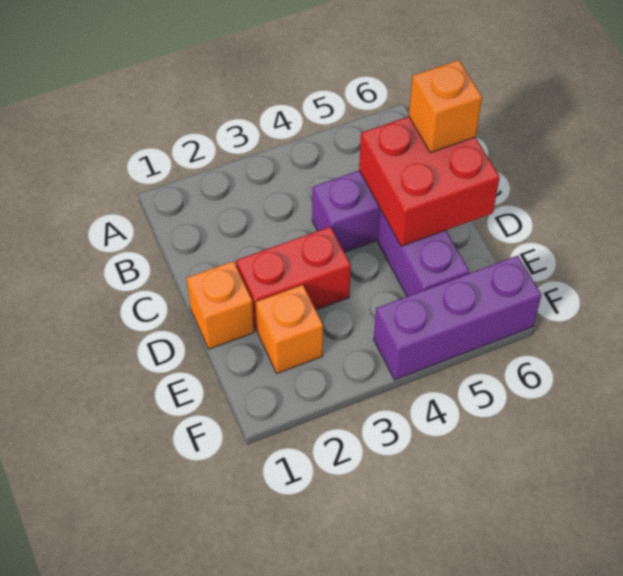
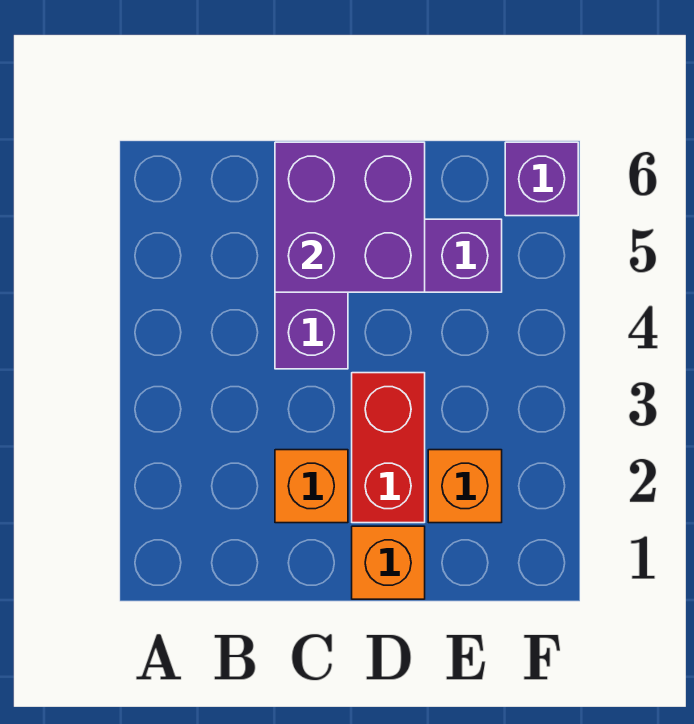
red brick C5:D6 level 2 -> purple brick C5:D6 level 2
orange brick C6 level 3 -> orange brick C2 level 1
purple brick F4:F6 level 1 -> purple brick F6 level 1

